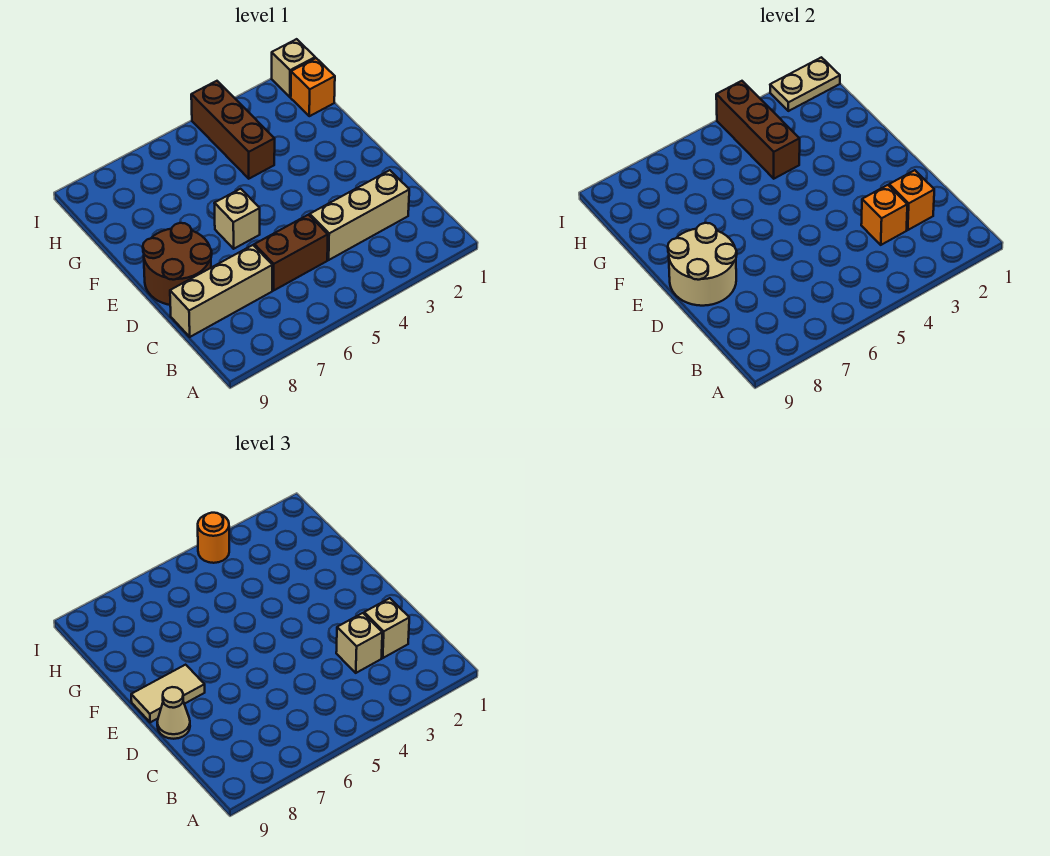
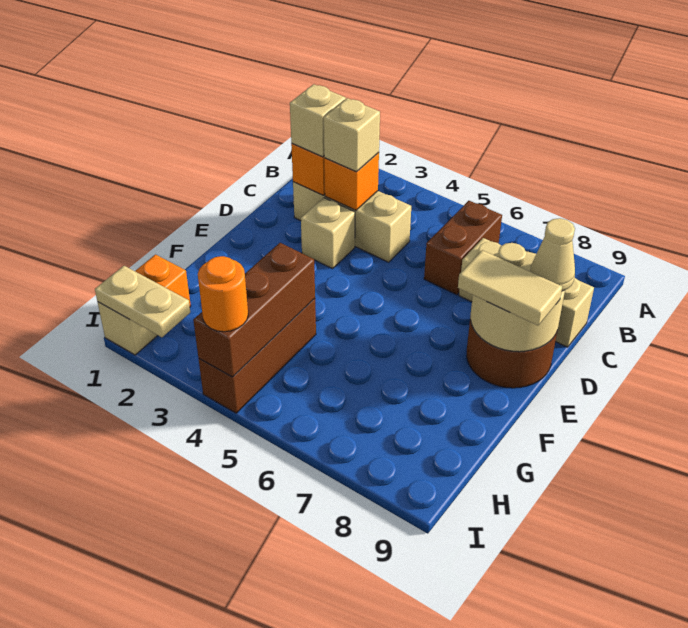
brown brick C5:C6 level 1 -> brown brick B6:C6 level 1
tan brick E6 level 1 -> tan brick D3 level 1

